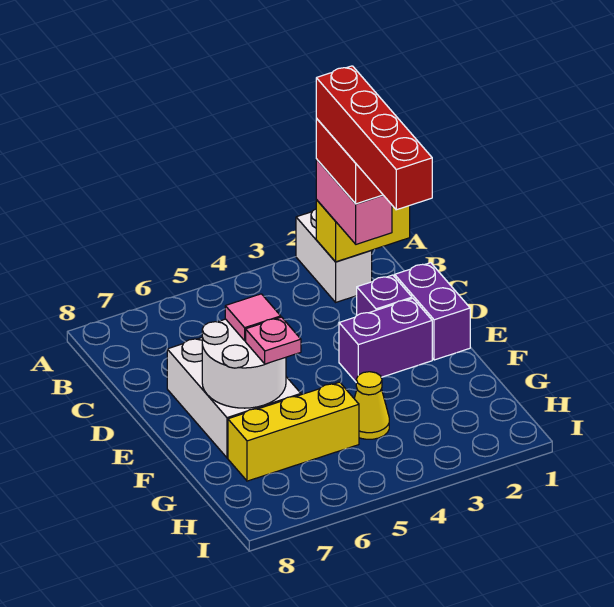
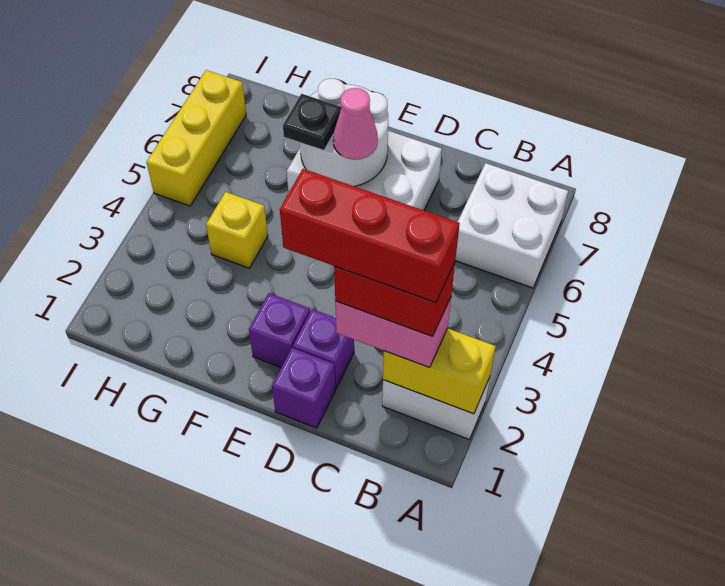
none -> white brick A6:B7 level 1
yellow brick B1:B2 level 2 -> yellow brick A2:B2 level 2
red brick B2:E2 level 5 -> red brick B2:D2 level 5
purple brick D1:E1 level 1 -> purple brick D1 level 1
purple brick E2:E3 level 1 -> purple brick E2 level 1
pink tile E6 level 3 -> pink cone E6 level 3
pink plate F6 level 3 -> black plate F6 level 3
yellow cone G4 level 1 -> yellow brick G4 level 1
yellow brick G5:G7 level 1 -> yellow brick I5:I7 level 1

